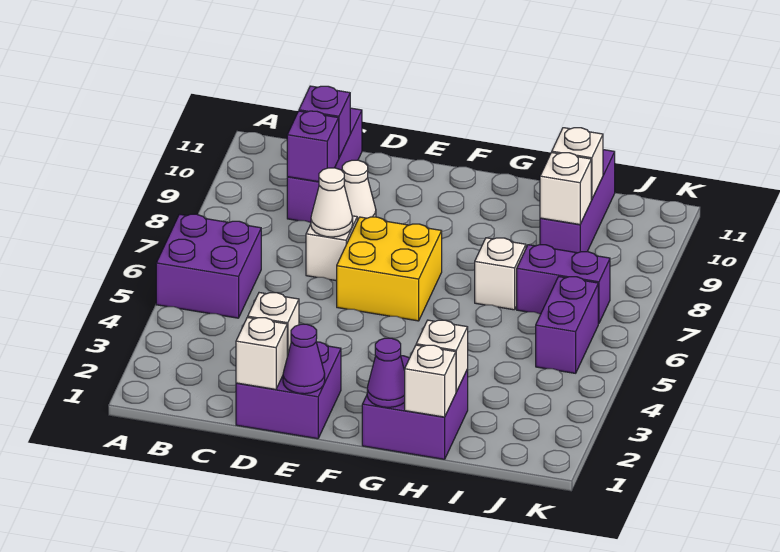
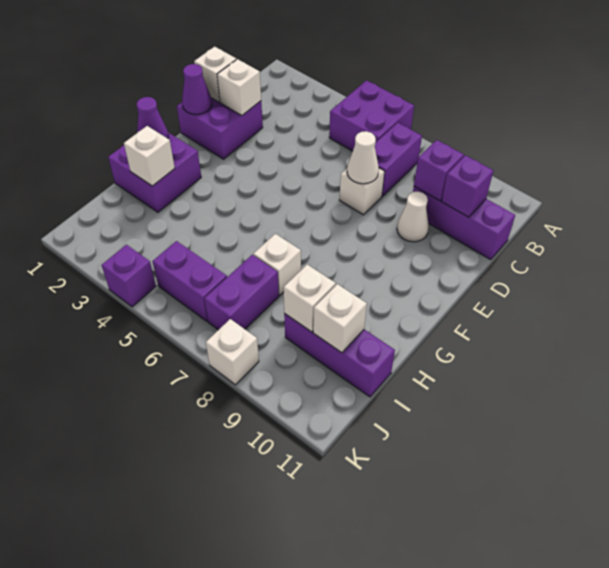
none -> purple brick B7:C7 level 1
yellow brick E6:F7 level 1 -> none
white brick H1 level 2 -> white brick K8 level 1
none -> purple brick K4 level 1

